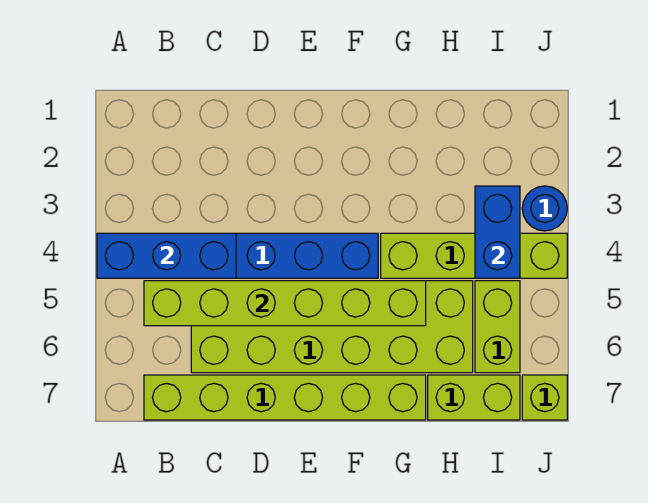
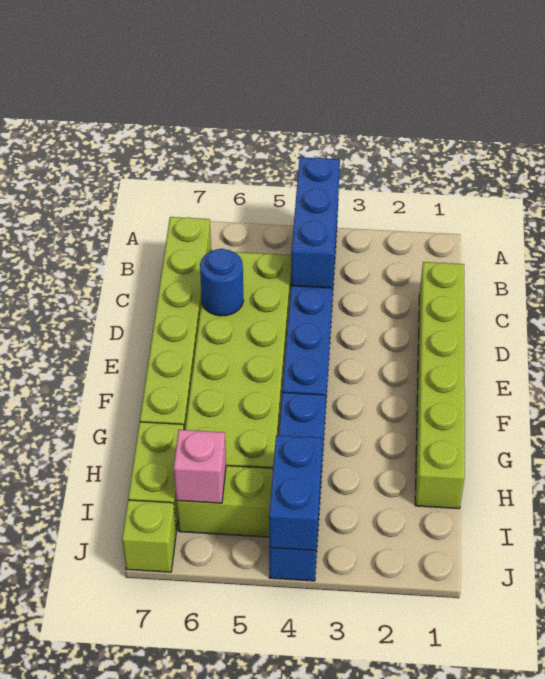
lime brick B5:G5 level 2 -> lime brick C1:H1 level 1
lime brick G4:J4 level 1 -> blue brick G4:J4 level 1
blue brick I3:I4 level 2 -> blue brick I4:J4 level 2
none -> pink brick I6 level 2
blue round brick J3 level 1 -> blue round brick D6 level 2

